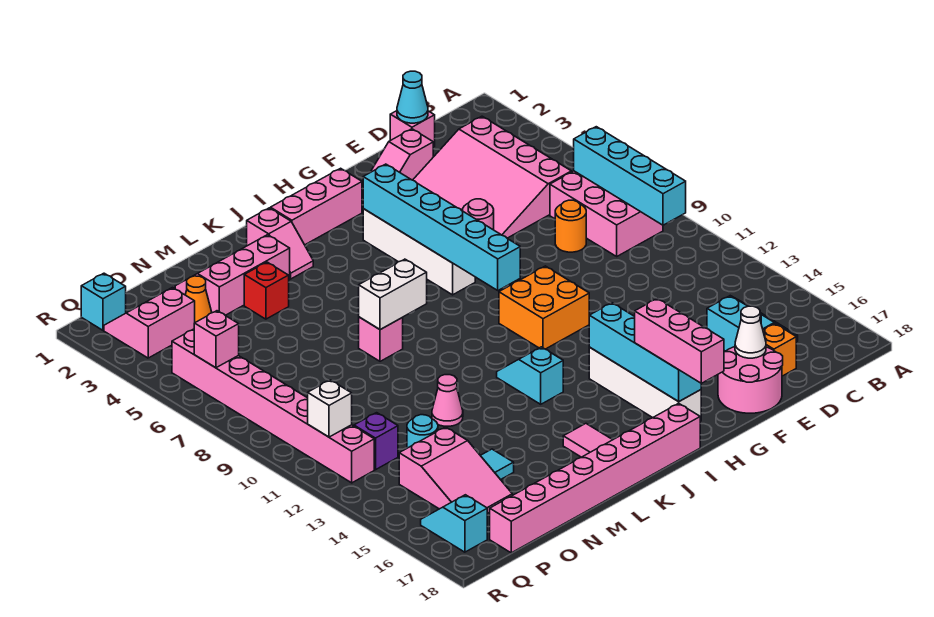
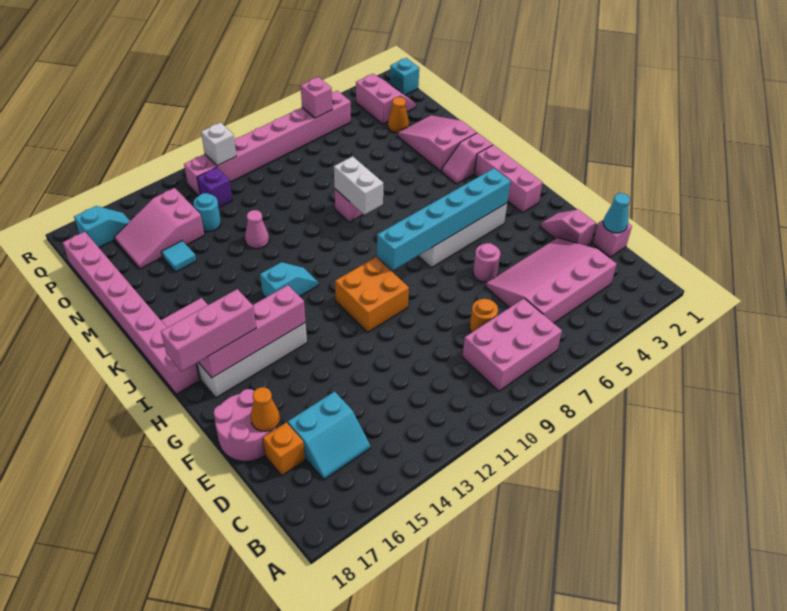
cyan brick B7:B10 level 2 -> none
white cone E17 level 2 -> orange cone E17 level 2
cyan brick H14:H17 level 2 -> pink brick H14:H17 level 2
pink slope L2:N3 level 1 top 3 -> pink slope L2:N3 level 1 top L
red brick M4 level 1 -> none

